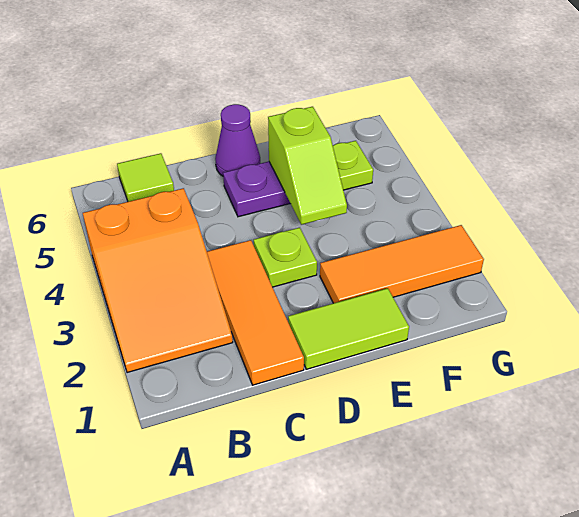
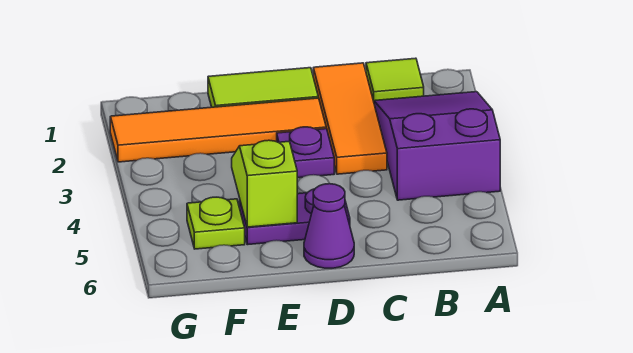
orange slope A2:B4 level 1 top 4 -> purple slope A2:B4 level 1 top 4
lime tile B6 level 1 -> lime tile B1 level 1
lime plate D3 level 1 -> purple plate D3 level 1
orange tile E2:G2 level 1 -> orange tile D2:G2 level 1

